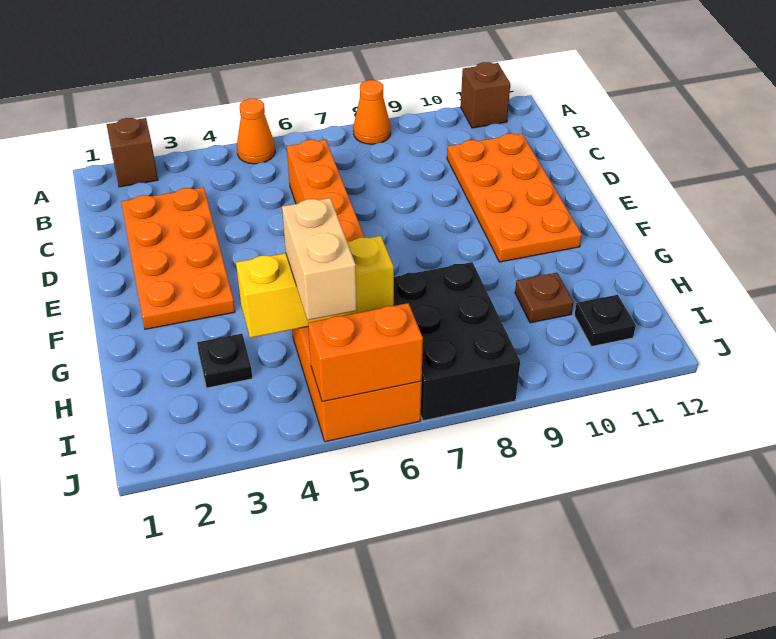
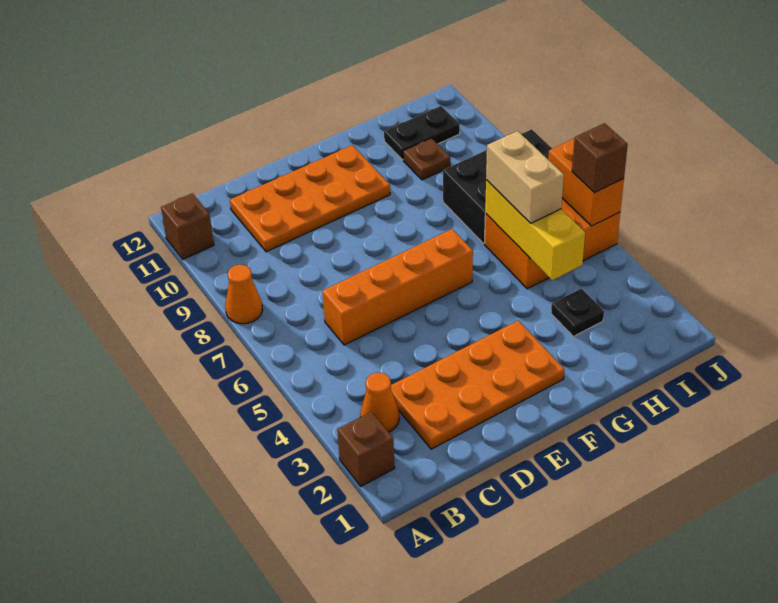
orange cone A5 level 1 -> orange cone B3 level 1
tan brick H5:I5 level 3 -> tan brick H5:H6 level 3
black plate I11 level 1 -> black plate H11:I11 level 1
none -> brown brick J5 level 3

